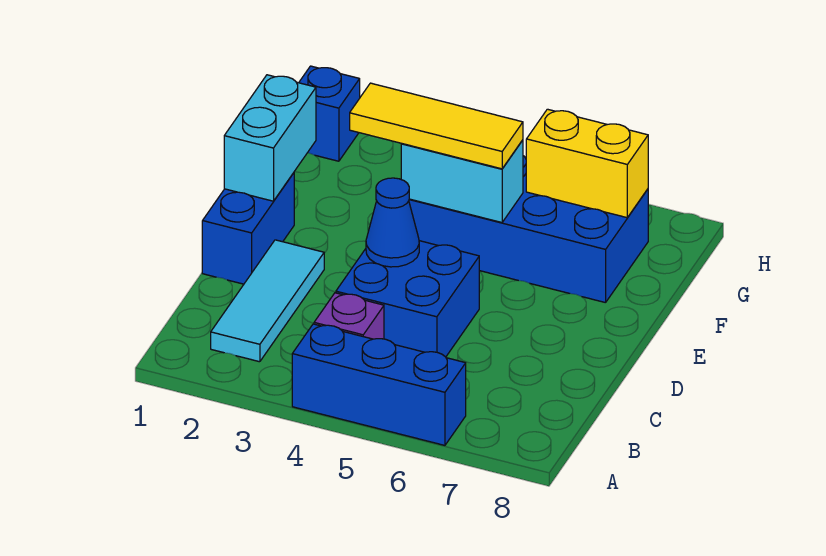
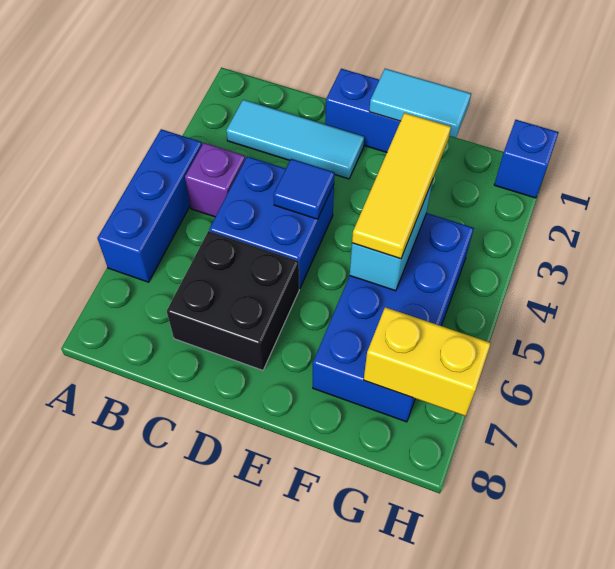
none -> black brick C6:D7 level 1
blue cone D4 level 2 -> blue tile D4 level 2
cyan brick E1:F1 level 2 -> cyan tile E1:F1 level 2
yellow brick G6:G7 level 2 -> yellow brick G7:H7 level 2

